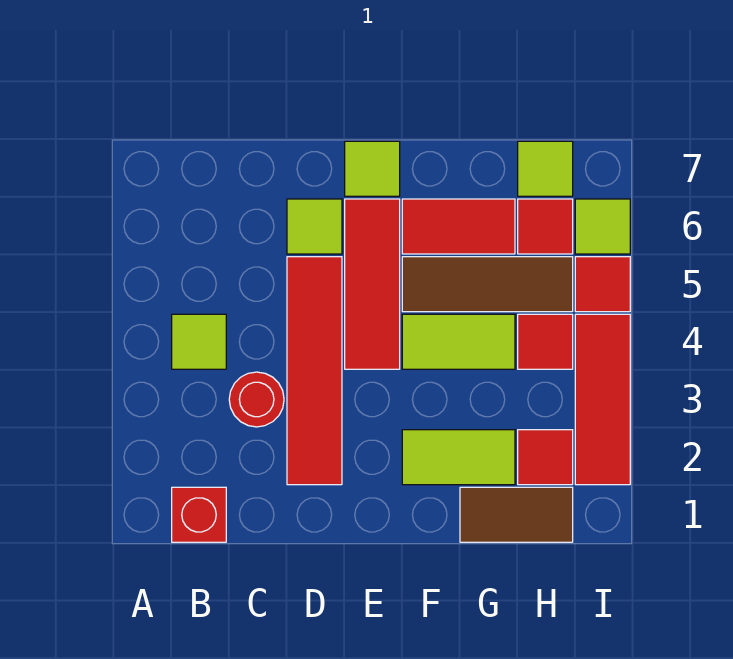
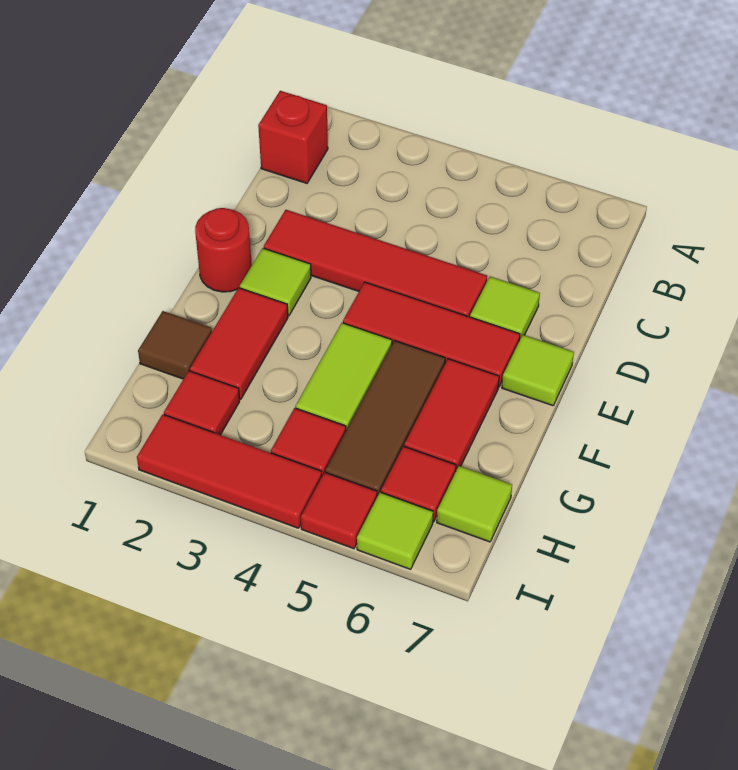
lime tile B4 level 1 -> lime tile E2 level 1
red round brick C3 level 1 -> red round brick E1 level 1
lime tile F2:G2 level 1 -> red tile F2:G2 level 1
brown tile G1:H1 level 1 -> brown tile G1 level 1

